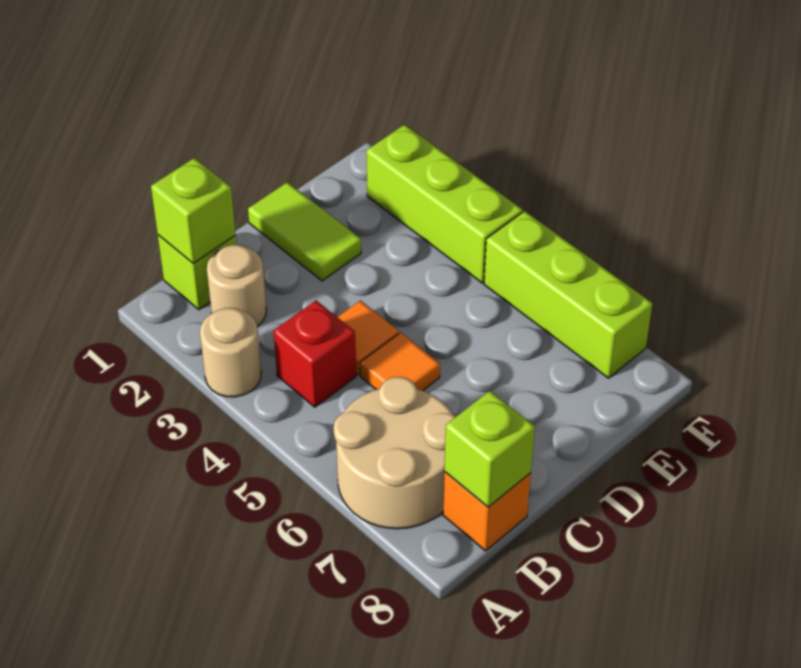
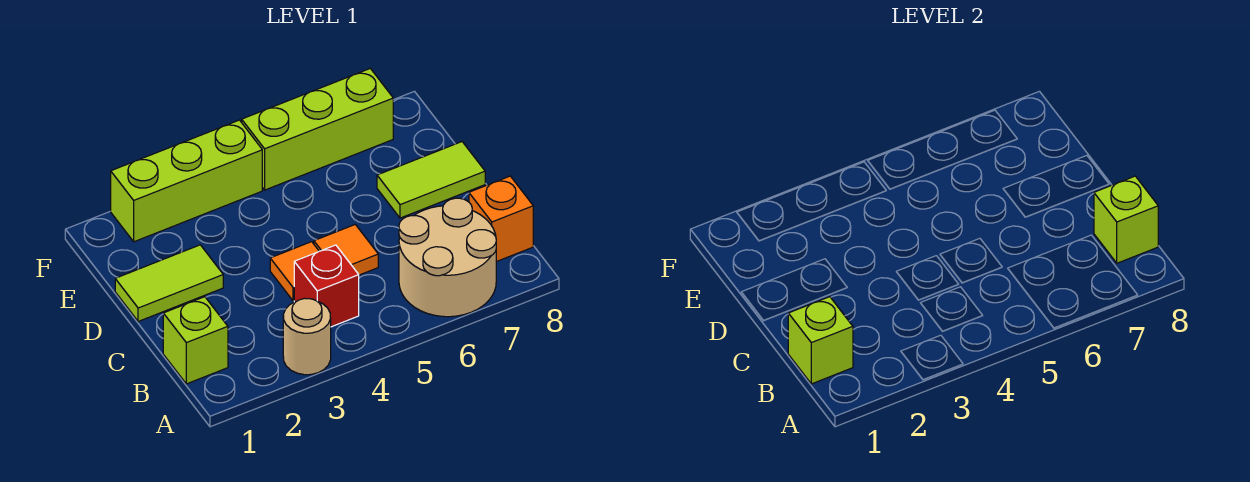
tan round brick B2 level 1 -> none
none -> lime tile D7:D8 level 1

